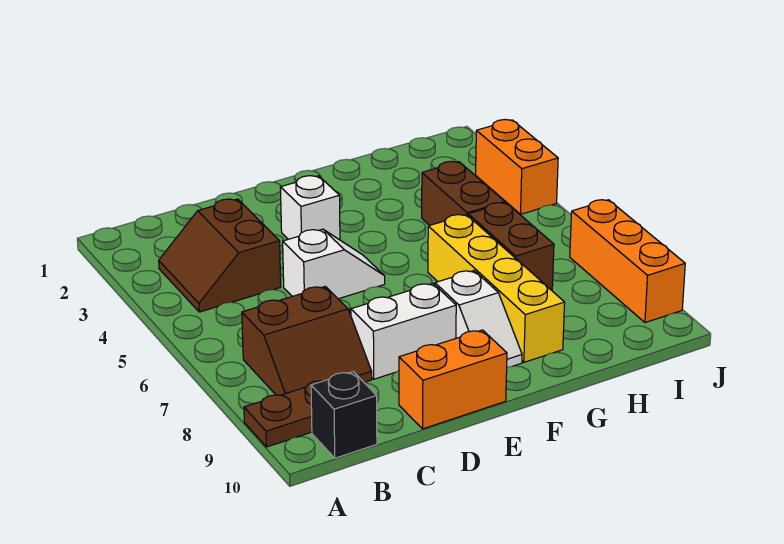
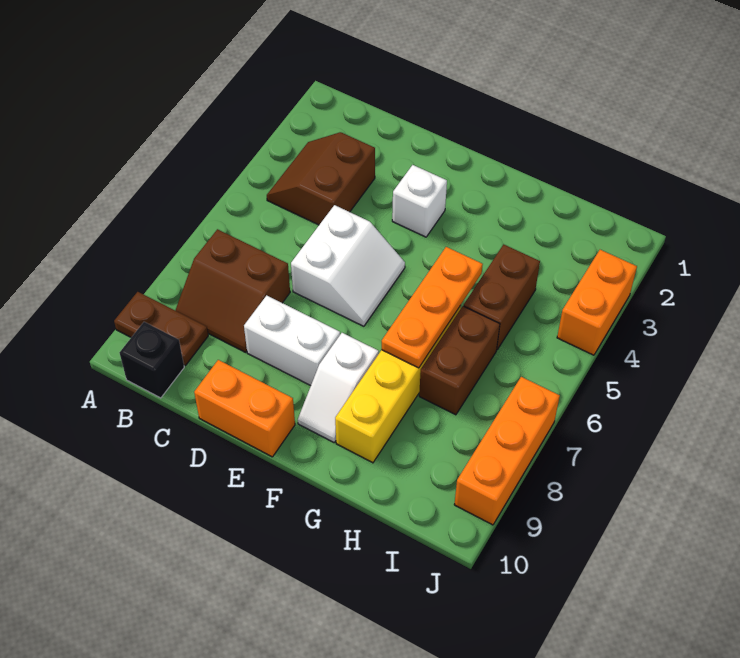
white slope D5:E5 level 1 top D -> white slope D5:E6 level 1 top D
none -> orange plate G5:G7 level 2

